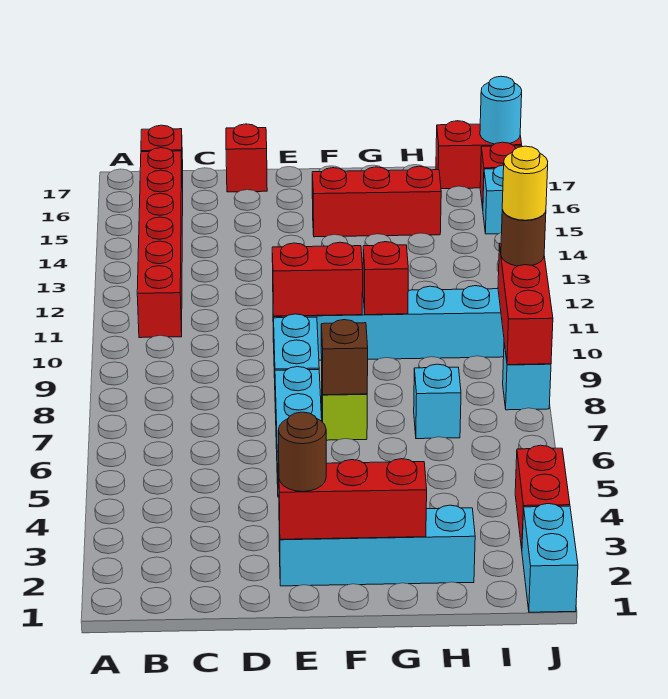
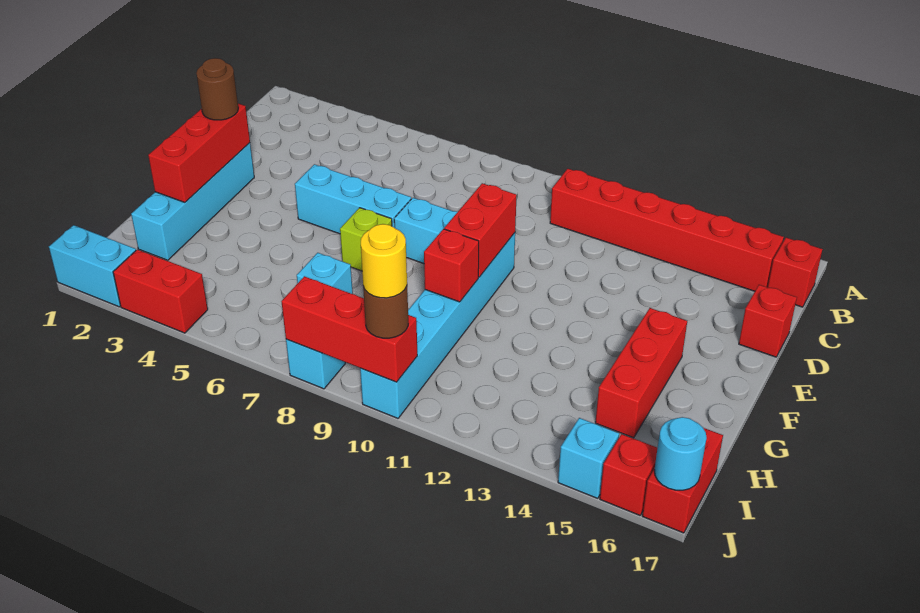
brown brick F7 level 2 -> none

